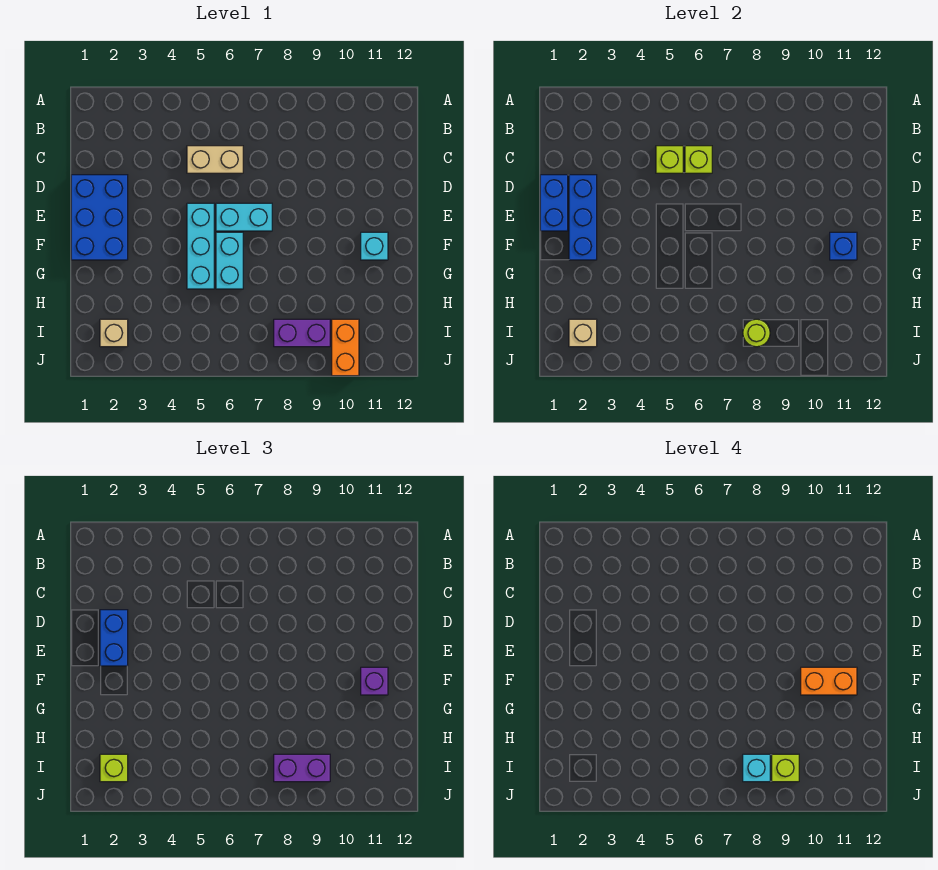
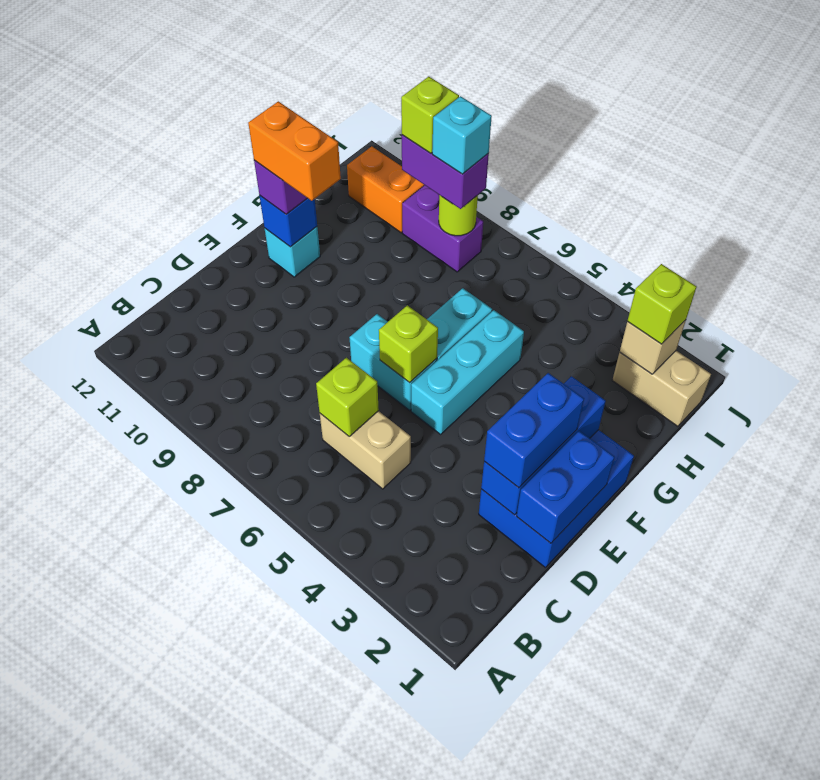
lime brick C5 level 2 -> lime brick E6 level 2
tan brick I2 level 1 -> tan brick I1:I2 level 1
orange brick I10:J10 level 1 -> orange brick I10:I11 level 1

